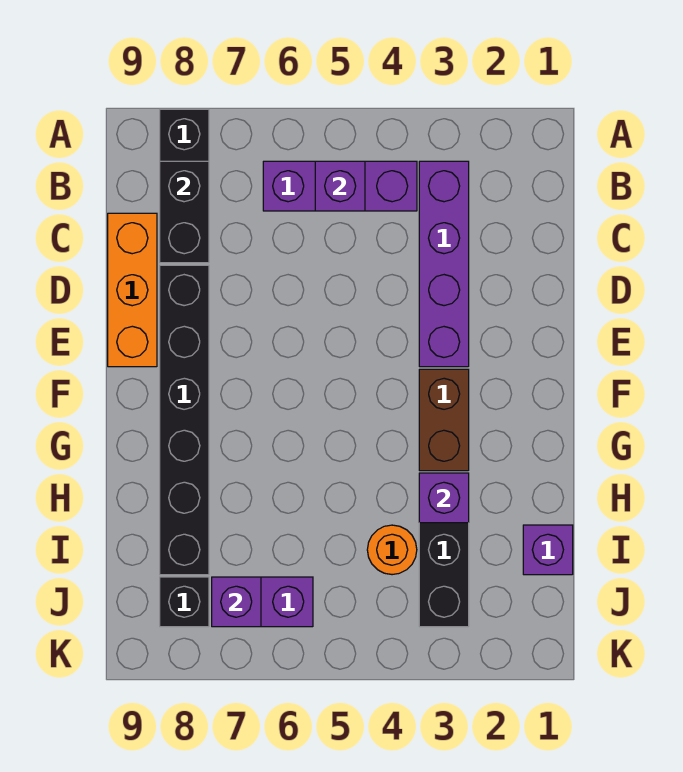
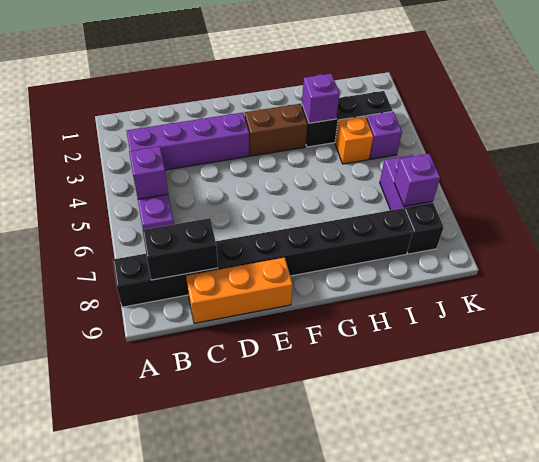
purple brick I1 level 1 -> purple brick J4 level 1
orange round brick I4 level 1 -> orange brick I4 level 1

